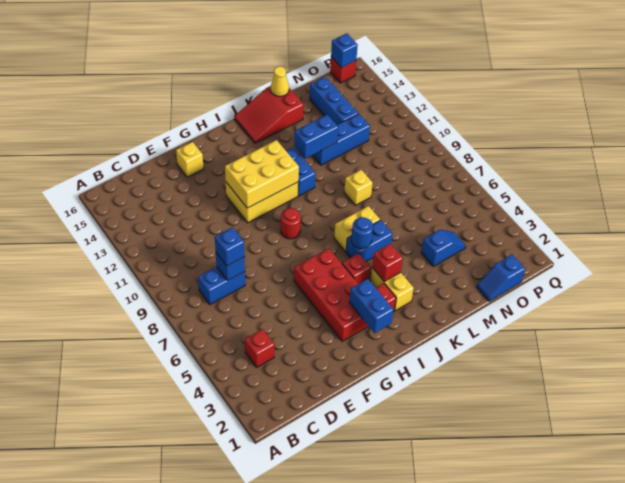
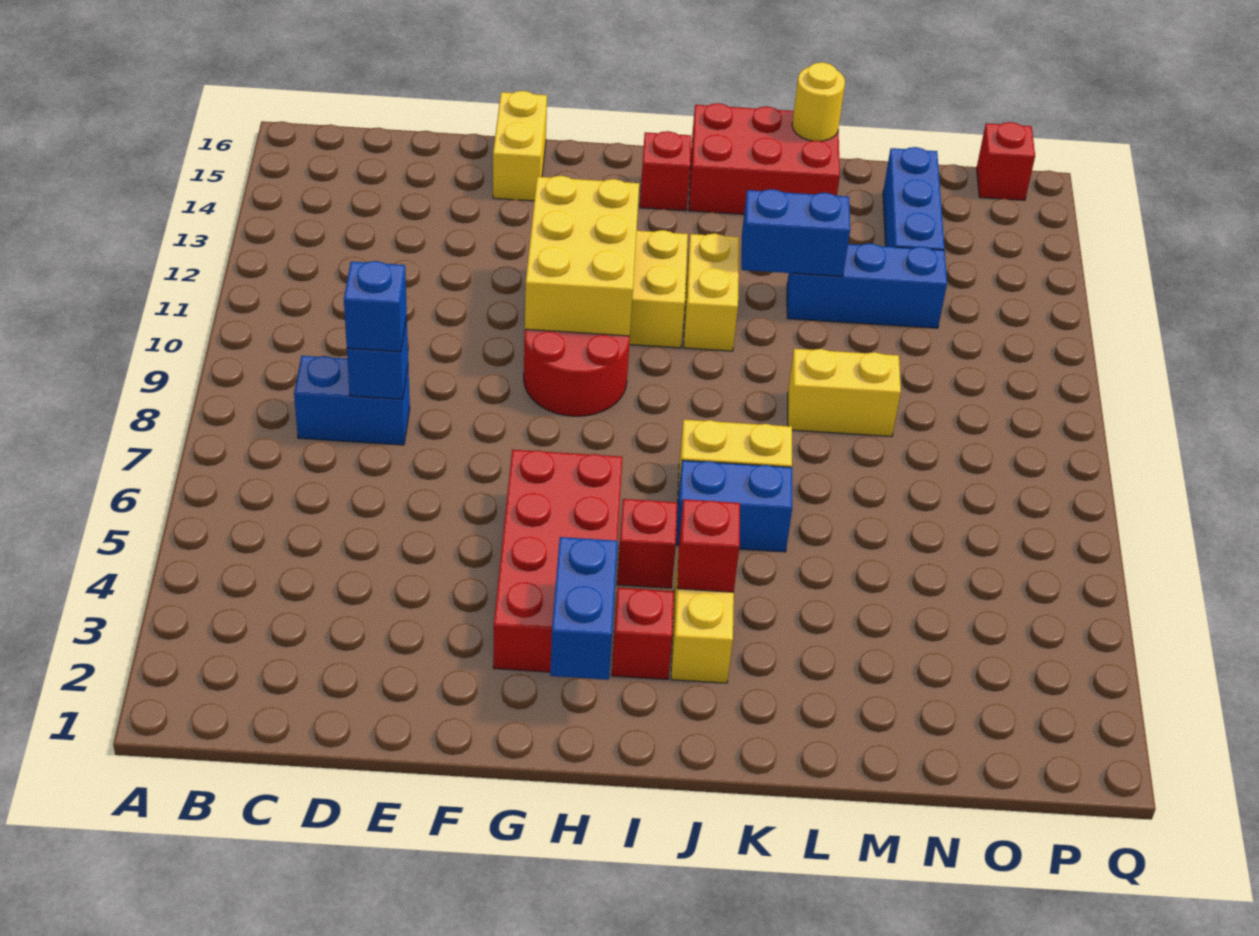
red brick C4 level 1 -> red brick I15 level 1
yellow brick F15 level 1 -> yellow brick F15:F16 level 1
yellow brick G11:I12 level 2 -> yellow brick G10:H12 level 2
red round brick H9 level 1 -> red round brick G9:H10 level 1
blue round brick J6 level 2 -> none
blue brick J11:J12 level 1 -> yellow brick J11:J12 level 1
red slope J15:L16 level 1 top L -> red brick J15:L16 level 1
yellow brick L9 level 1 -> yellow brick L9:M9 level 1
yellow cone L16 level 2 -> yellow round brick L16 level 2
blue slope M4:N4 level 1 top M -> none
blue slope N1:O1 level 1 top O -> none
blue brick P16 level 2 -> none

